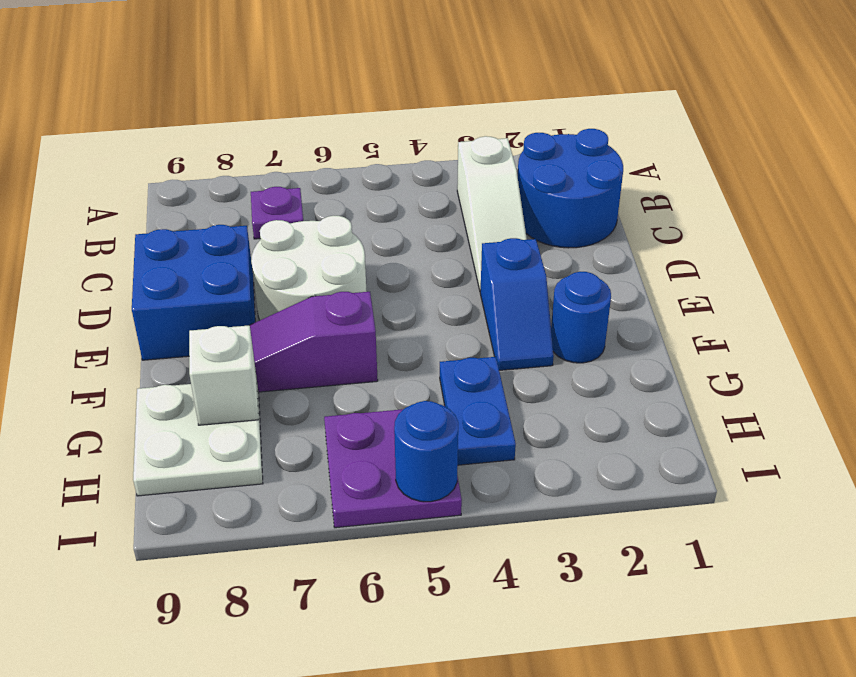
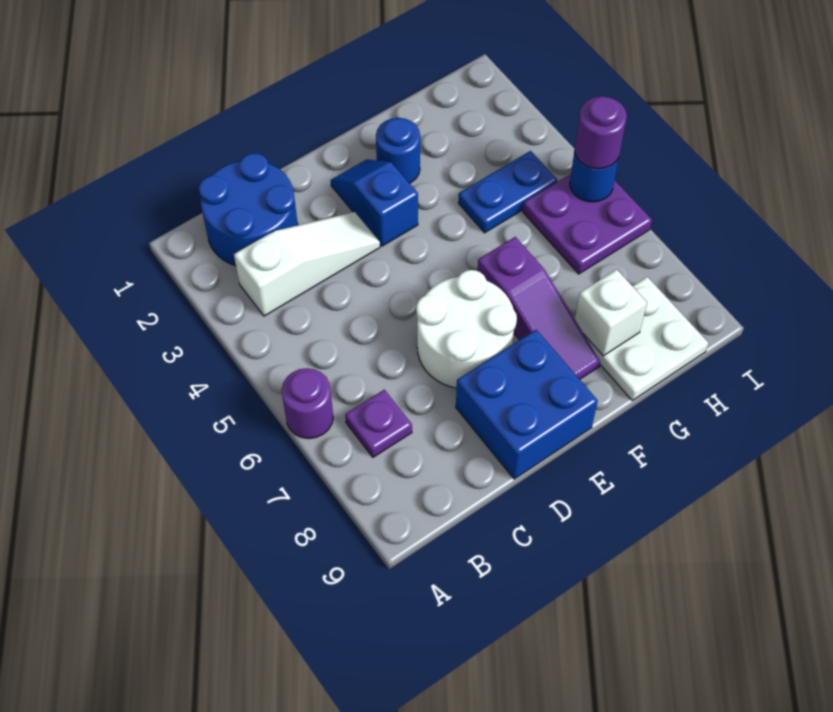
none -> purple round brick A6 level 1
blue slope E3:F3 level 1 top E -> blue slope E2:E3 level 1 top 3
none -> purple round brick I5 level 3

